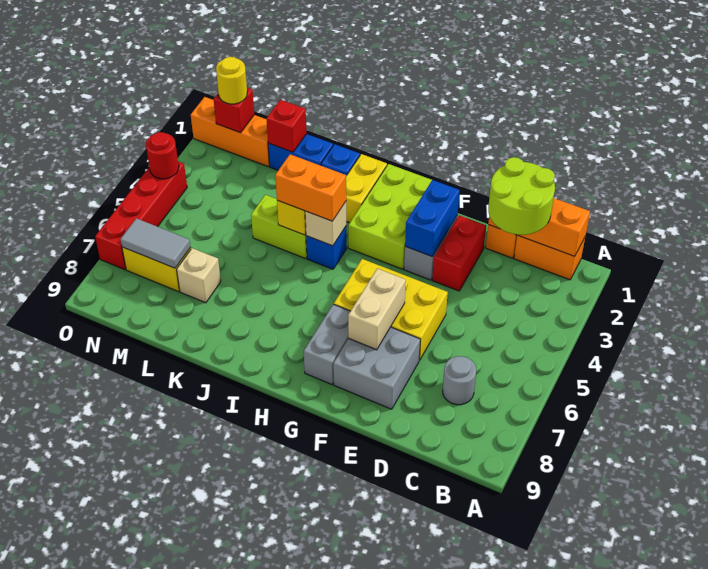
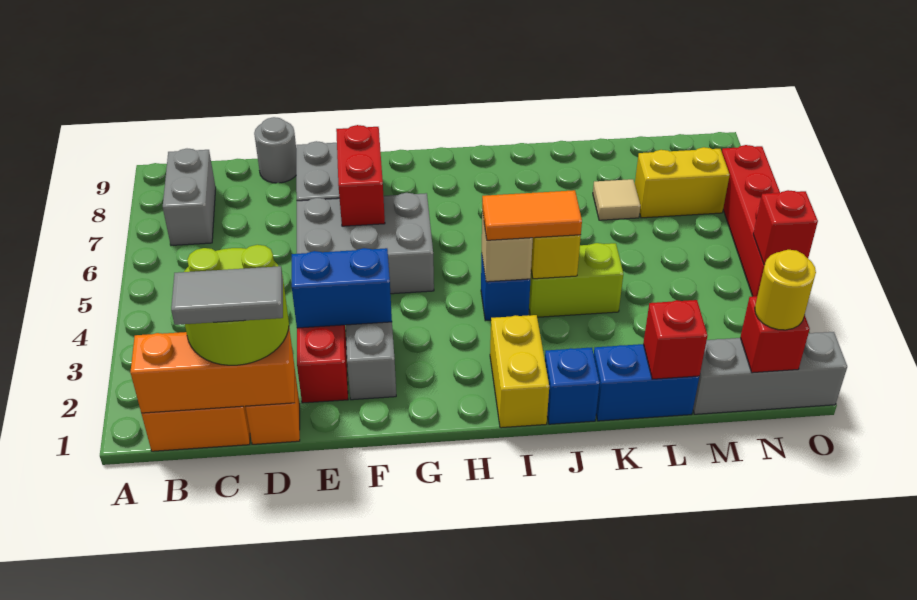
grey round brick C7 level 1 -> grey round brick D9 level 1
yellow brick E5:G6 level 1 -> grey brick E5:G6 level 1
blue brick F2:F3 level 2 -> blue brick E3:F3 level 2
tan brick F6:F7 level 2 -> red brick F6:F7 level 2
lime brick G1:H3 level 1 -> none
grey brick G7:G8 level 1 -> grey brick B7:B8 level 1
orange brick I4:J4 level 3 -> orange tile I4:J4 level 3
tan brick L7 level 1 -> tan tile L7 level 1
orange brick M1:O1 level 1 -> grey brick M1:O1 level 1
grey tile M7:N7 level 2 -> grey tile C1:D1 level 4
red round brick O4 level 2 -> red brick O4 level 2

